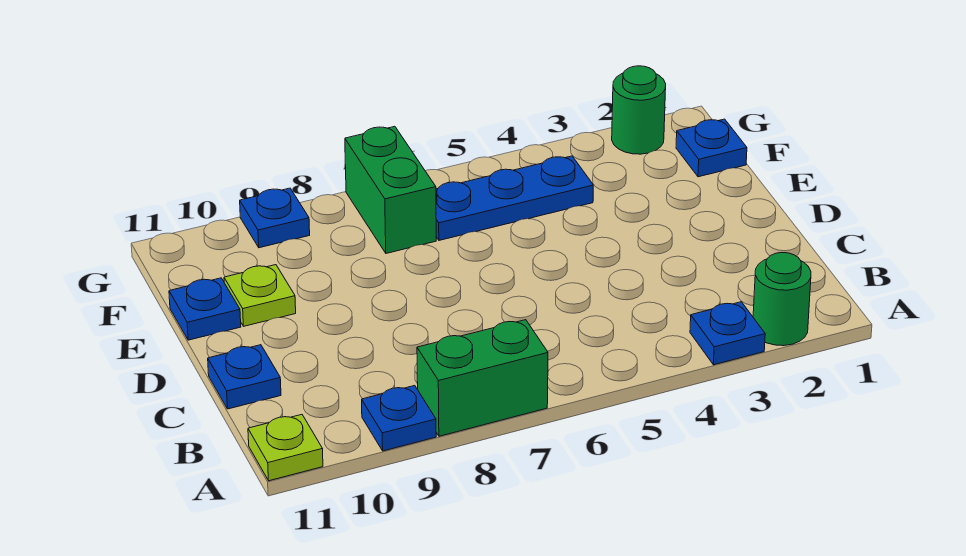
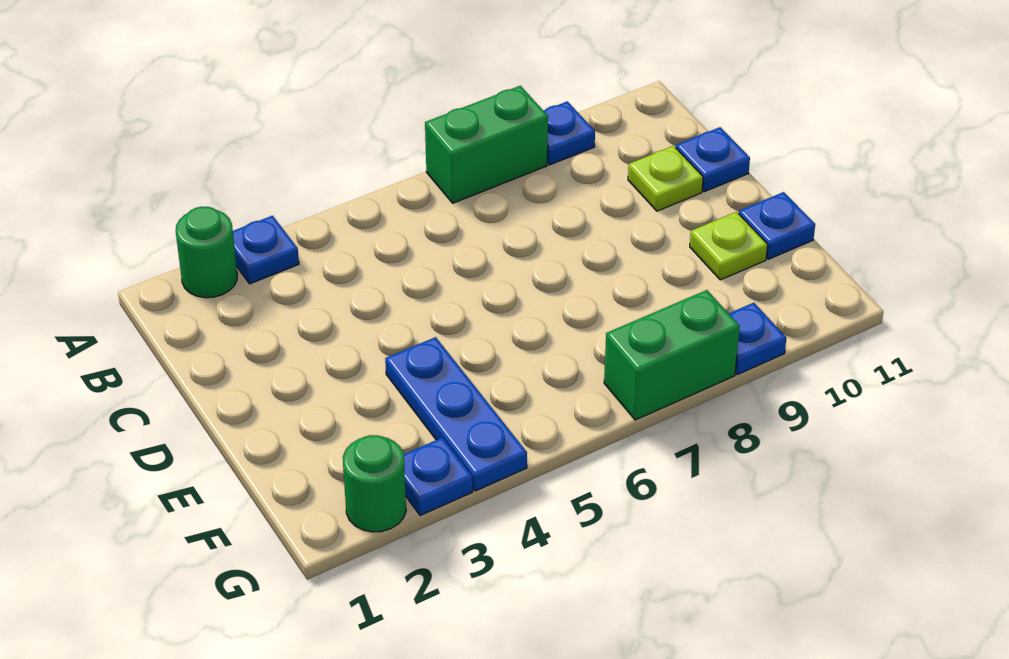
lime plate A11 level 1 -> lime plate C10 level 1
blue plate F1 level 1 -> blue plate G3 level 1
blue plate F4:F6 level 1 -> blue plate E4:G4 level 1
green brick F7:G7 level 1 -> green brick G7:G8 level 1

